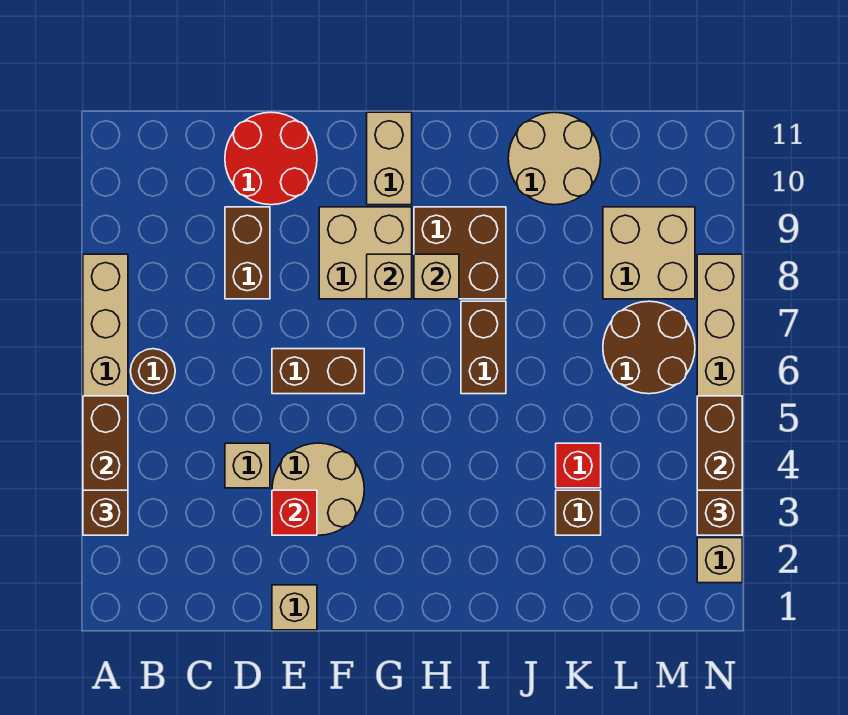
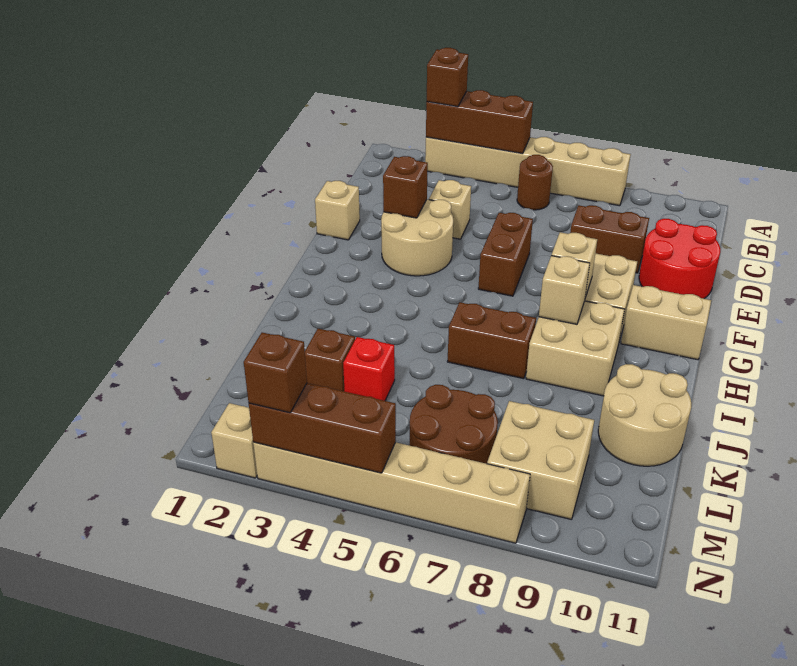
red brick E3 level 2 -> brown brick E3 level 2
brown brick H8:I9 level 1 -> tan brick H8:I9 level 1

